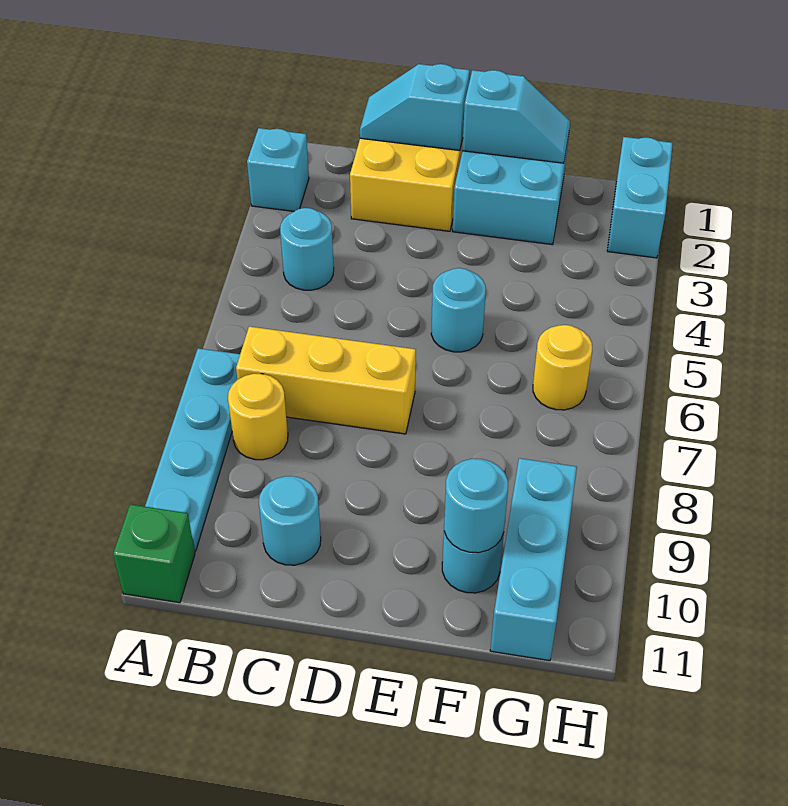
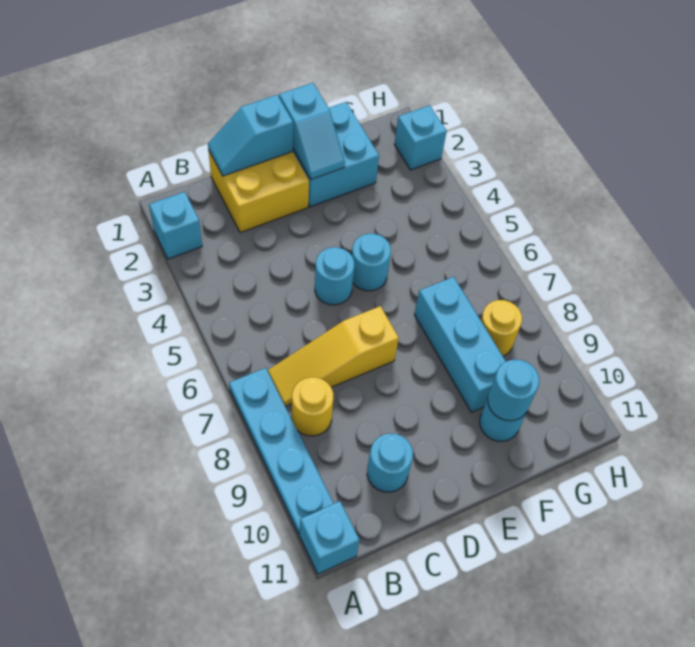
green brick A11 level 1 -> cyan brick A11 level 1
cyan round brick B4 level 1 -> cyan round brick D5 level 1
yellow brick B7:D7 level 1 -> yellow slope B7:D7 level 1 top D
cyan slope E1:F1 level 2 top E -> cyan slope E1:E2 level 2 top 1
yellow round brick G6 level 1 -> yellow round brick G8 level 1
cyan brick G9:G11 level 1 -> cyan brick F7:F9 level 1
cyan brick H1:H2 level 1 -> cyan brick H2 level 1

